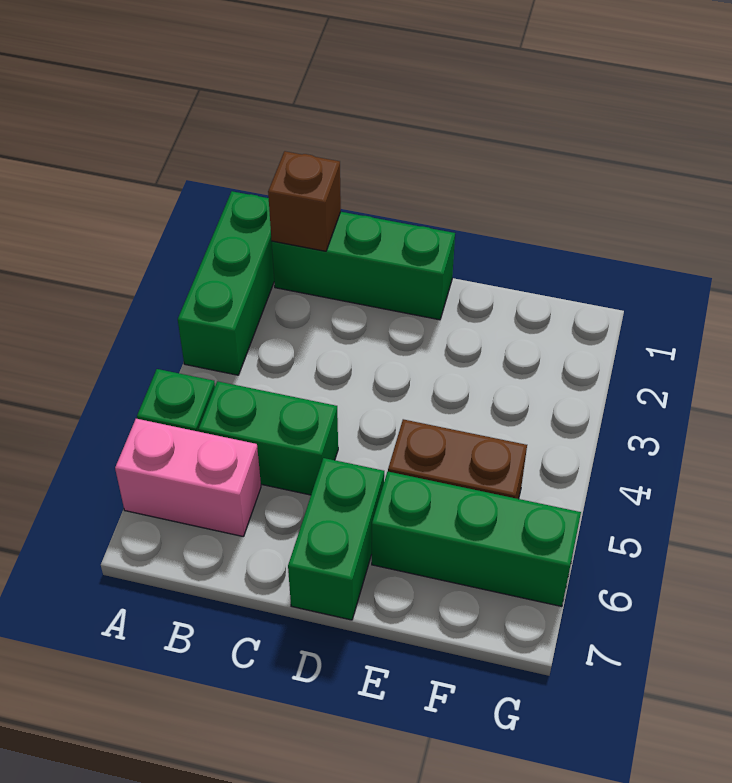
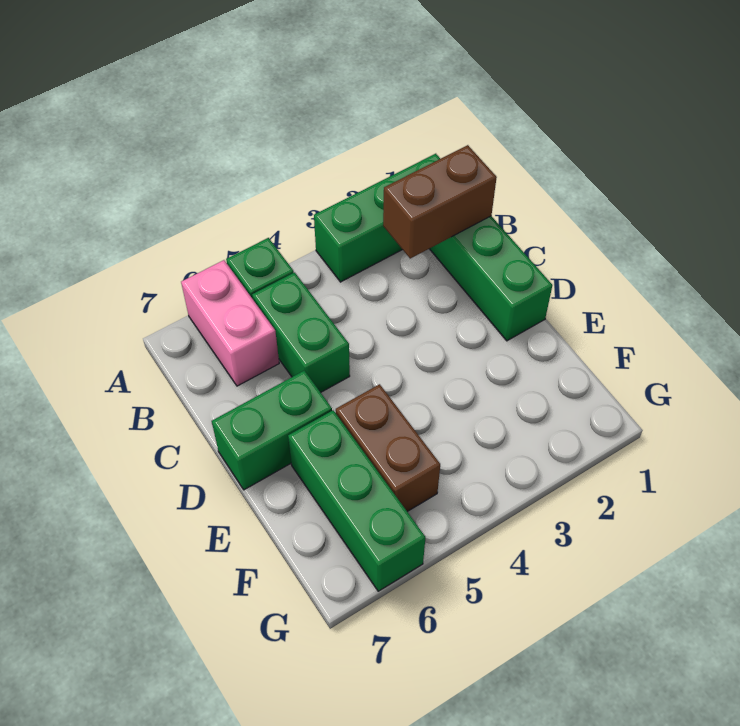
brown brick B1 level 2 -> brown brick B1:B2 level 2

